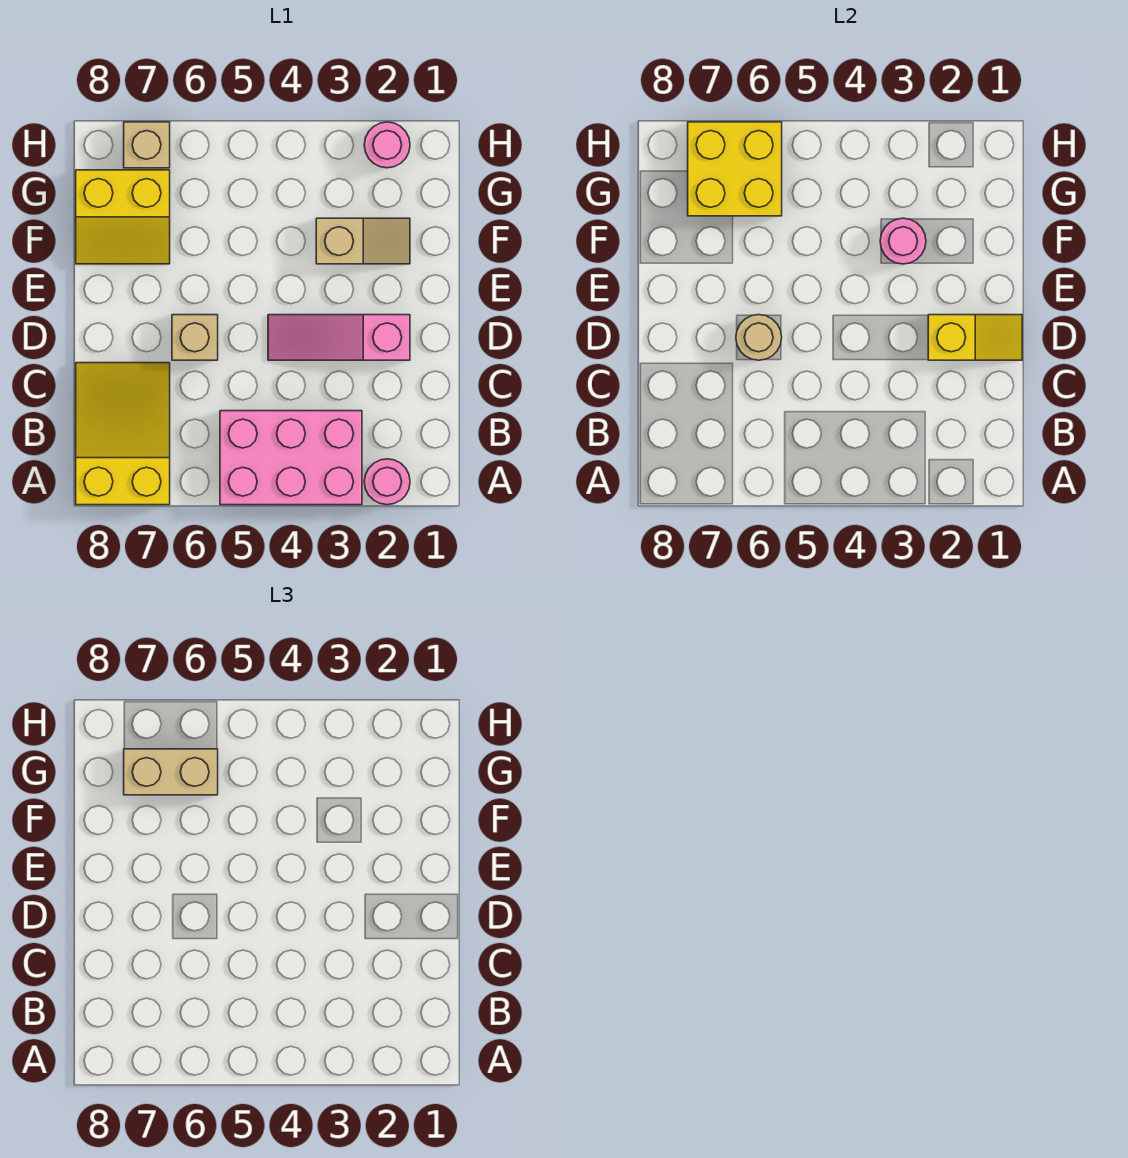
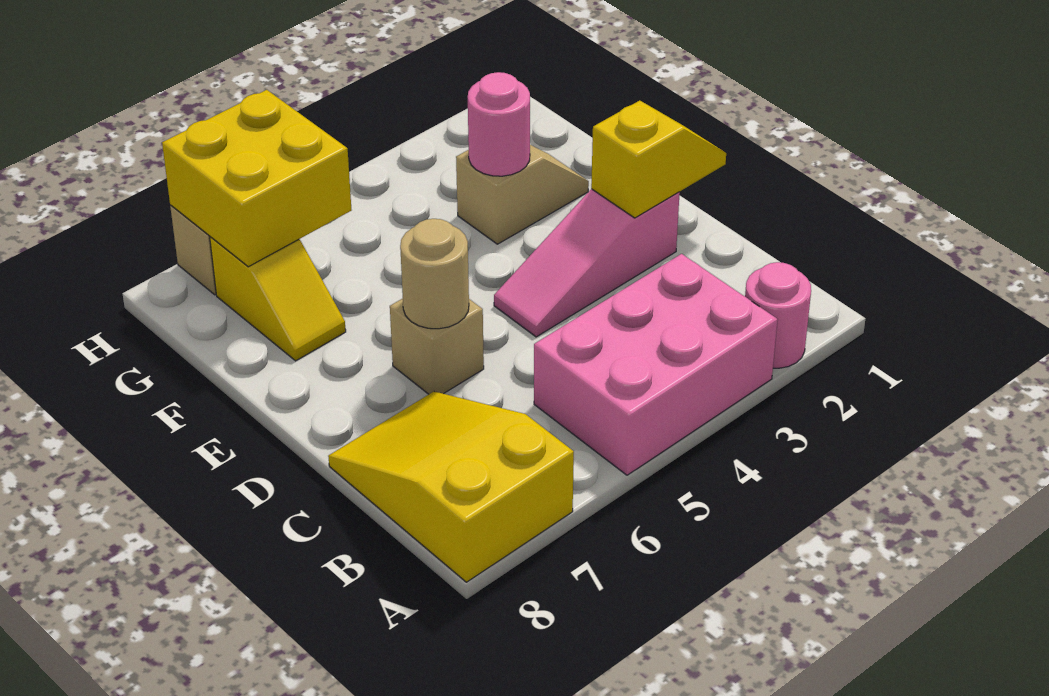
yellow slope F7:G8 level 1 top G -> yellow slope F7:G7 level 1 top G
tan brick G6:G7 level 3 -> none
pink round brick H2 level 1 -> none

